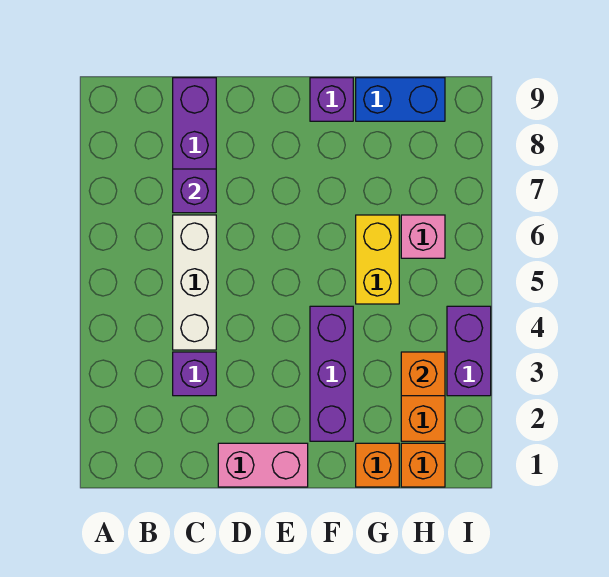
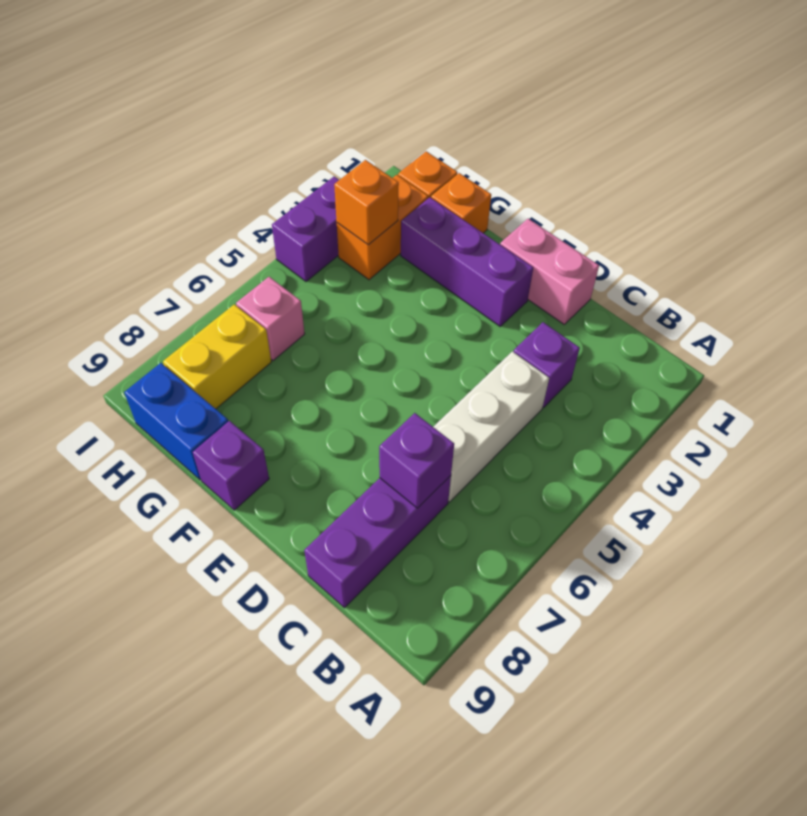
purple brick F2:F4 level 1 -> purple brick E2:G2 level 1
yellow brick G5:G6 level 1 -> yellow brick H7:H8 level 1

